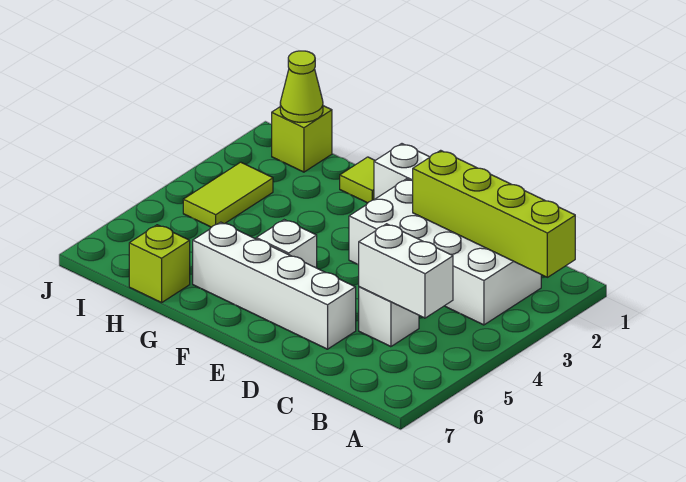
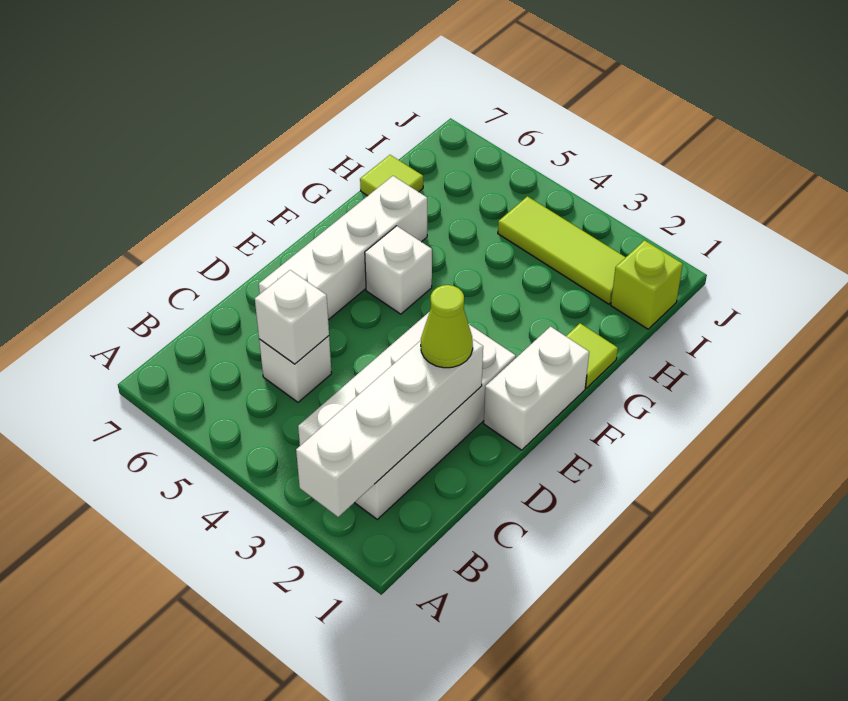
lime brick A2:D2 level 2 -> white brick A2:D2 level 2
white brick B5:C5 level 2 -> white brick C5 level 2
lime brick H7 level 1 -> lime tile H7 level 1
lime cone I1 level 2 -> lime cone D2 level 3
lime tile I3:I4 level 1 -> lime tile I2:I4 level 1

